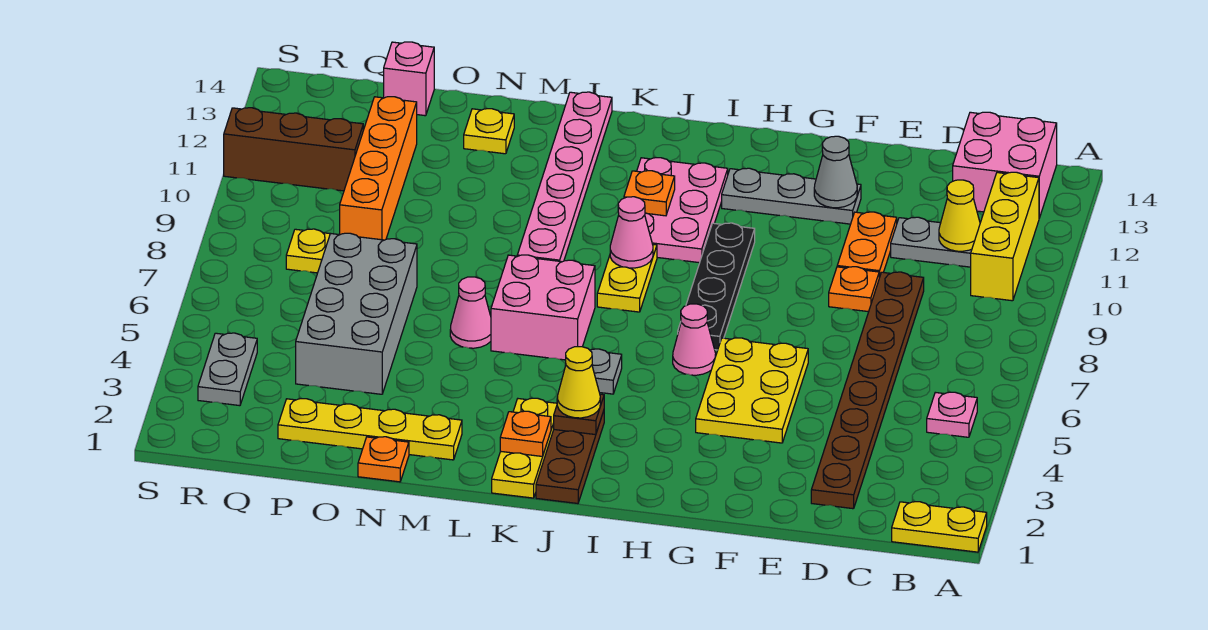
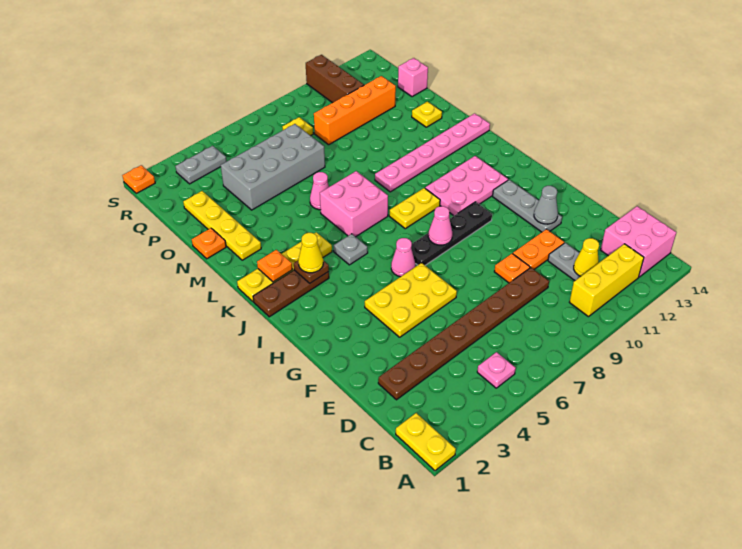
pink cone J9 level 2 -> pink cone H8 level 2
orange plate J11 level 2 -> orange plate S1 level 1
yellow plate K1:K3 level 1 -> yellow plate K1:K4 level 1

